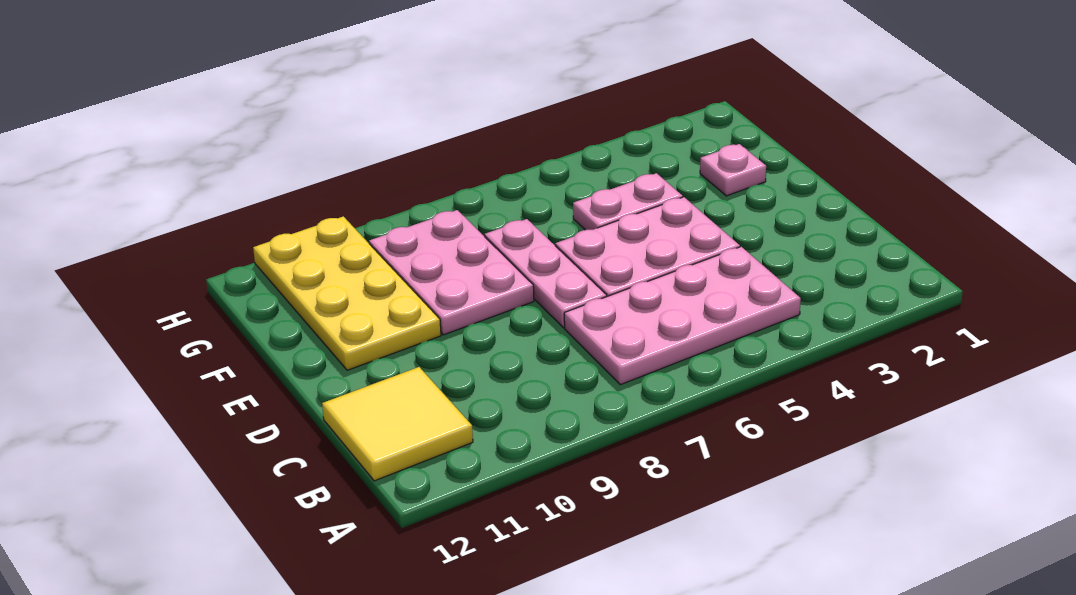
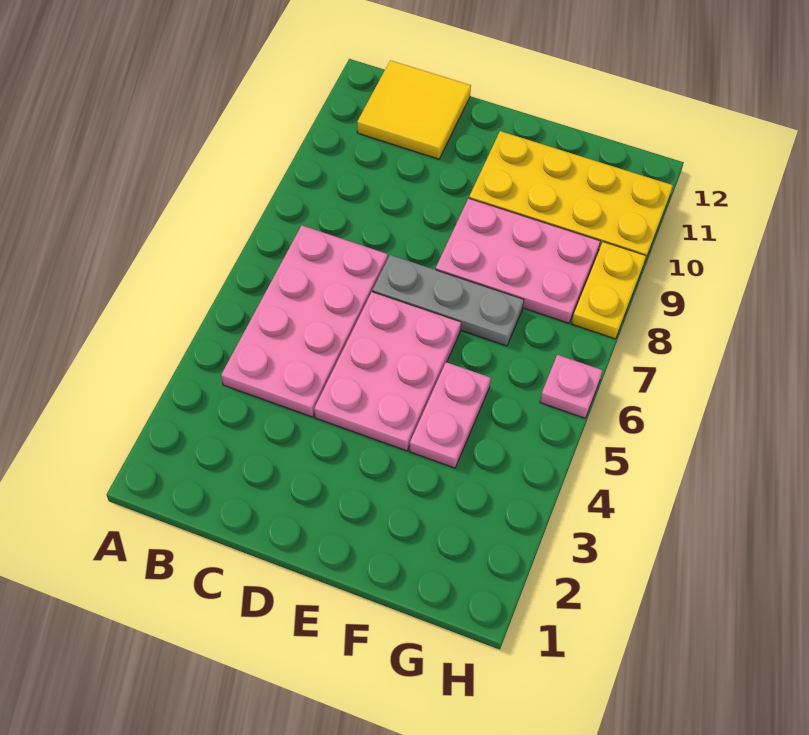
pink plate D7:F7 level 1 -> grey plate D7:F7 level 1
pink plate F2 level 1 -> pink plate H6 level 1
none -> yellow plate H8:H9 level 1

